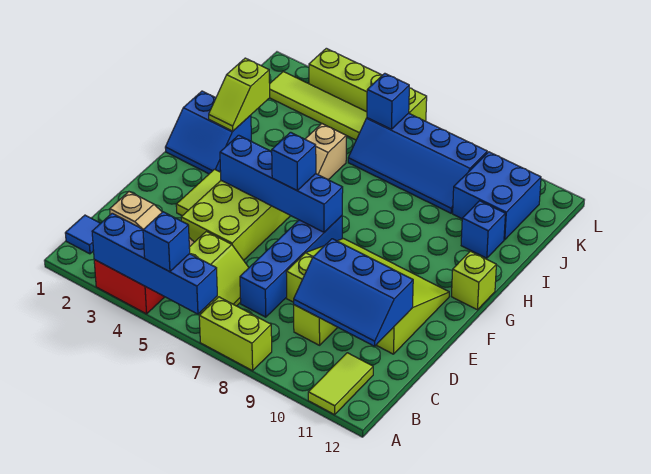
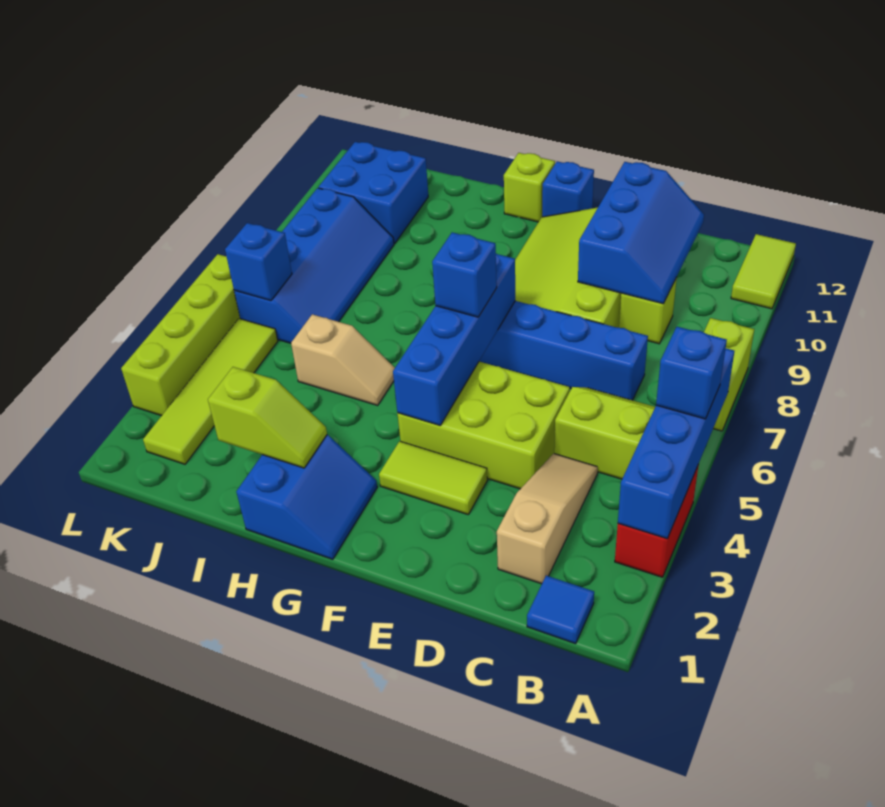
lime tile A11:B11 level 1 -> lime tile A11:A12 level 1
blue brick I11 level 1 -> blue brick F12 level 1

